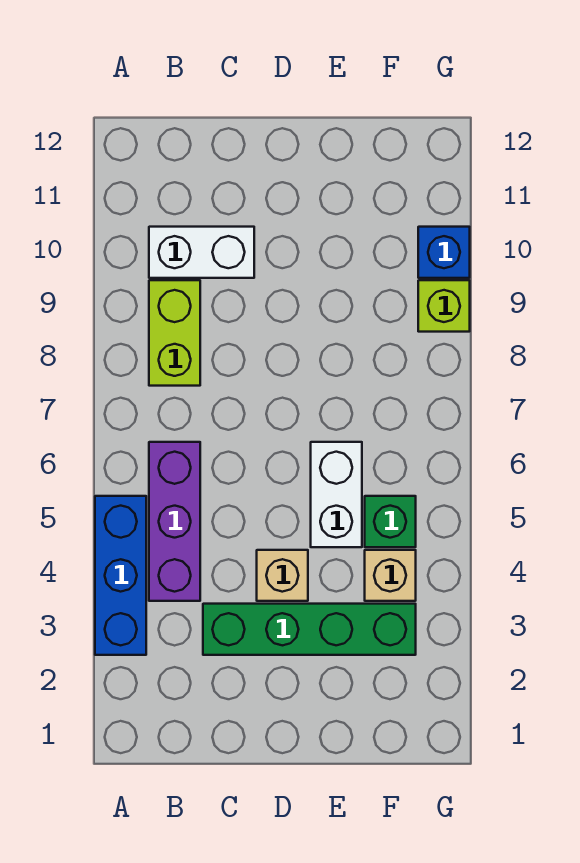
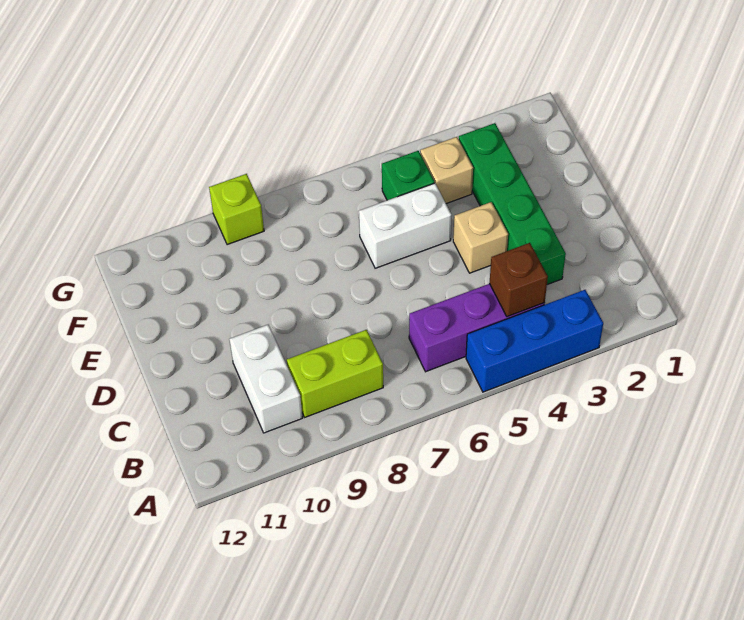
none -> brown brick B4 level 2
blue brick G10 level 1 -> none

